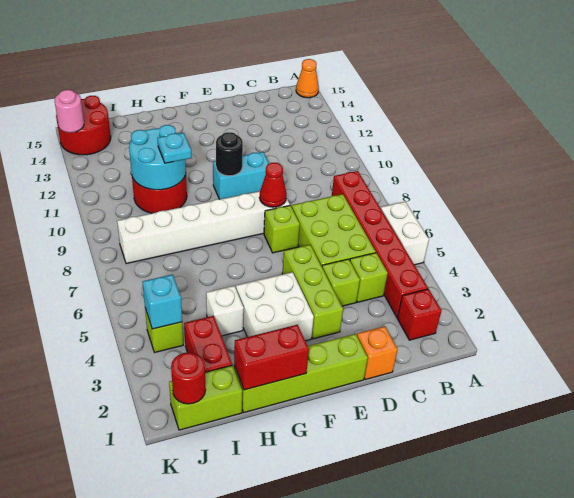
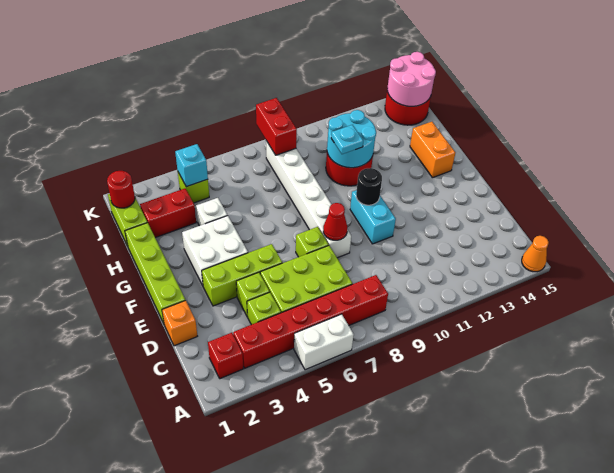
red brick G1:H1 level 2 -> red brick J8:K8 level 2
none -> orange brick G14:H14 level 1
pink round brick K14 level 2 -> pink round brick J14:K15 level 2

